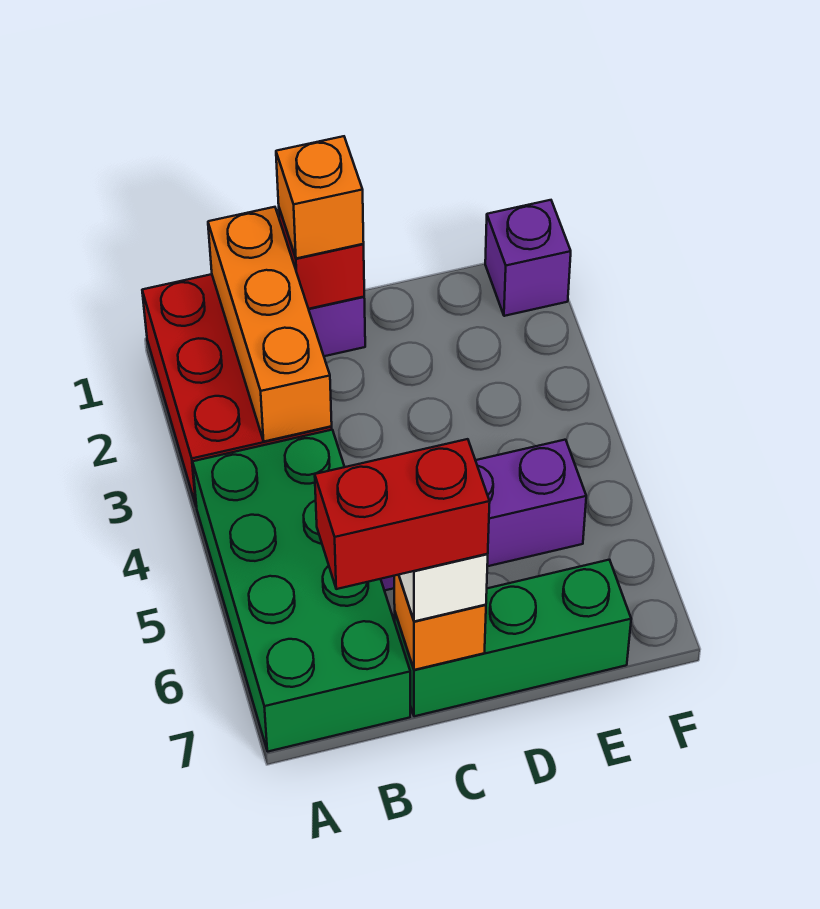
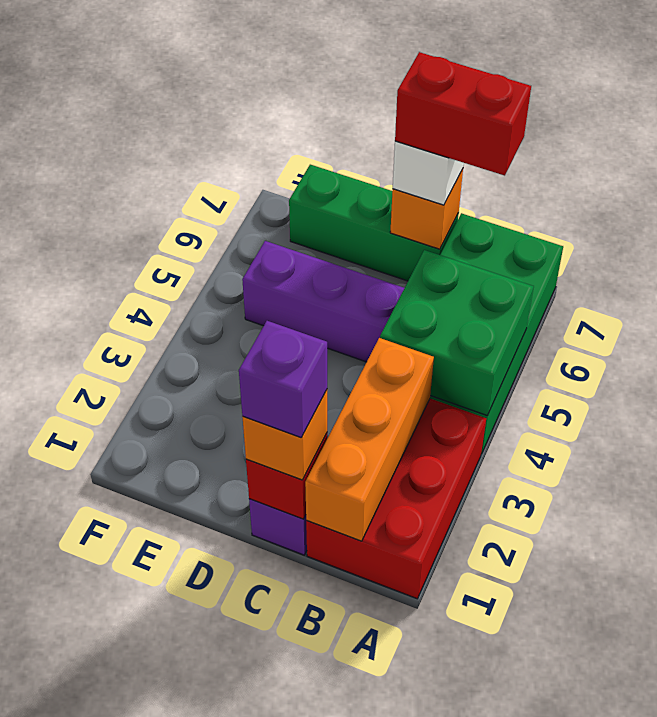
none -> green brick A4:B5 level 2
purple brick F1 level 1 -> purple brick C1 level 4

